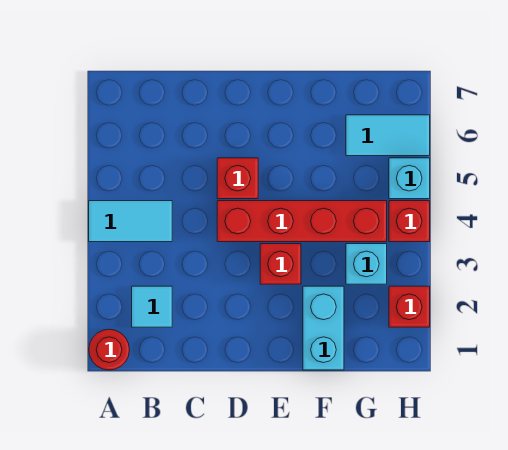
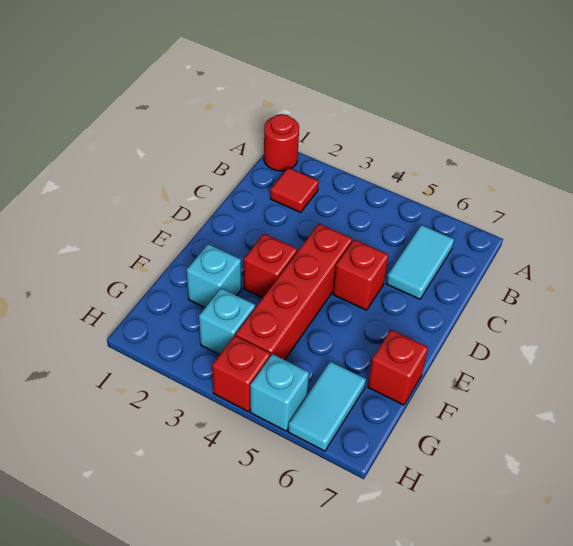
cyan tile A4:B4 level 1 -> cyan tile B6:C6 level 1
cyan tile B2 level 1 -> red tile B2 level 1
cyan brick F1:F2 level 1 -> cyan brick F2 level 1
red brick H2 level 1 -> red brick F7 level 1

